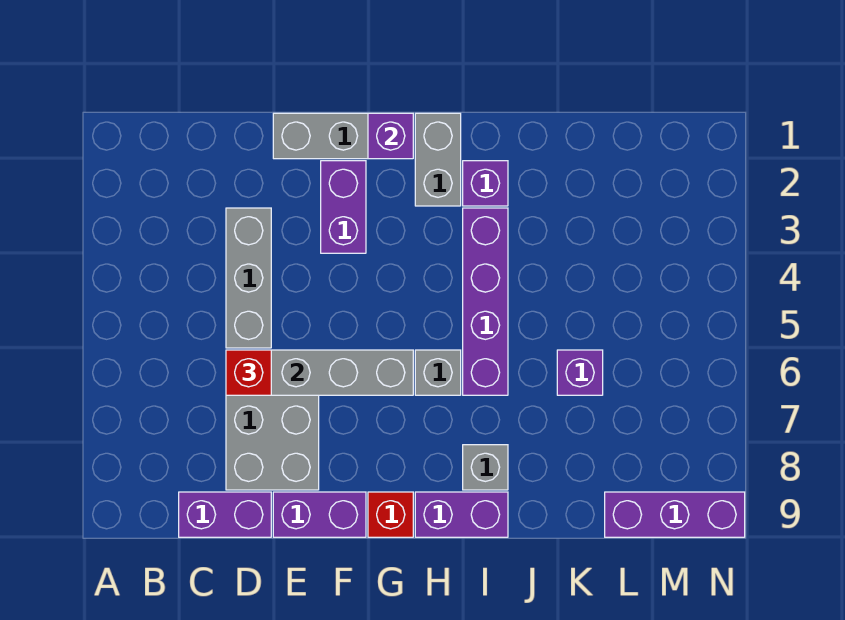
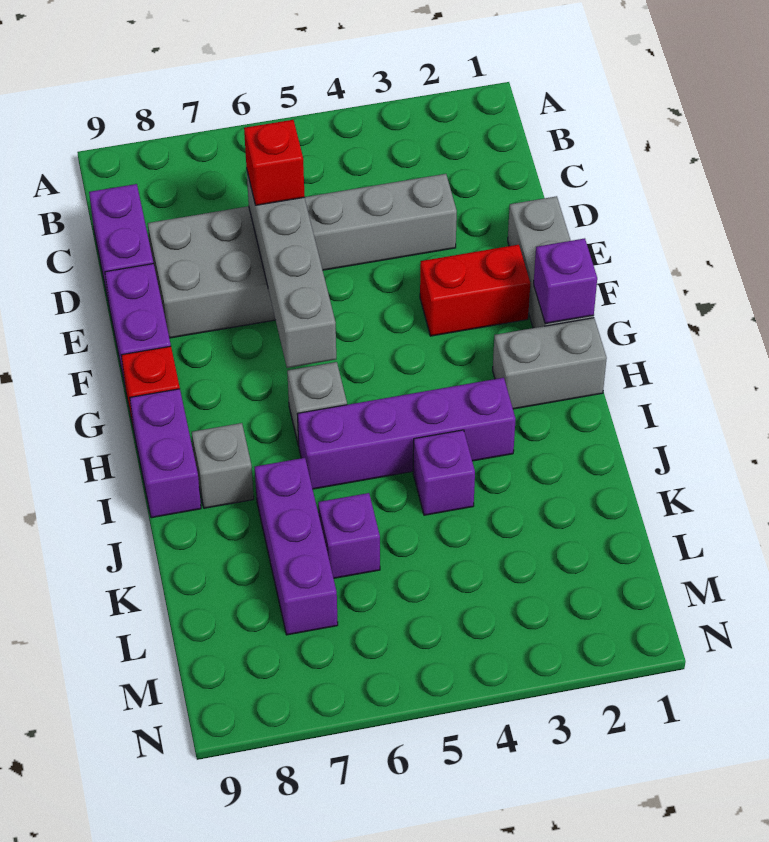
purple brick F2:F3 level 1 -> red brick F2:F3 level 1
purple brick I2 level 1 -> purple brick J4 level 1
purple brick L9:N9 level 1 -> purple brick J7:L7 level 1

